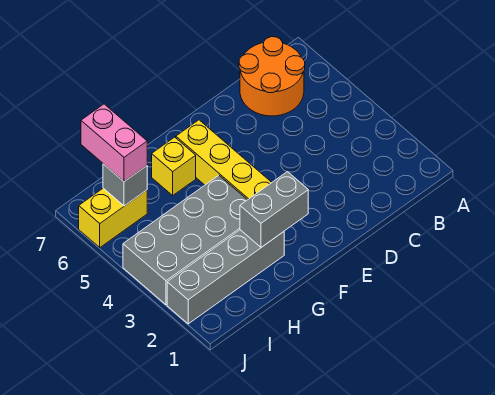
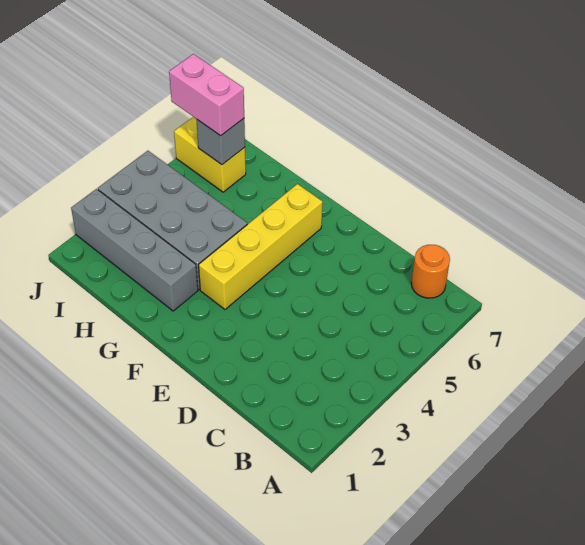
orange round brick B6:C7 level 1 -> orange round brick B7 level 1
grey brick F2:G2 level 2 -> none
yellow brick G6 level 1 -> none
pink brick I6:I7 level 3 -> pink brick I6:J6 level 3

